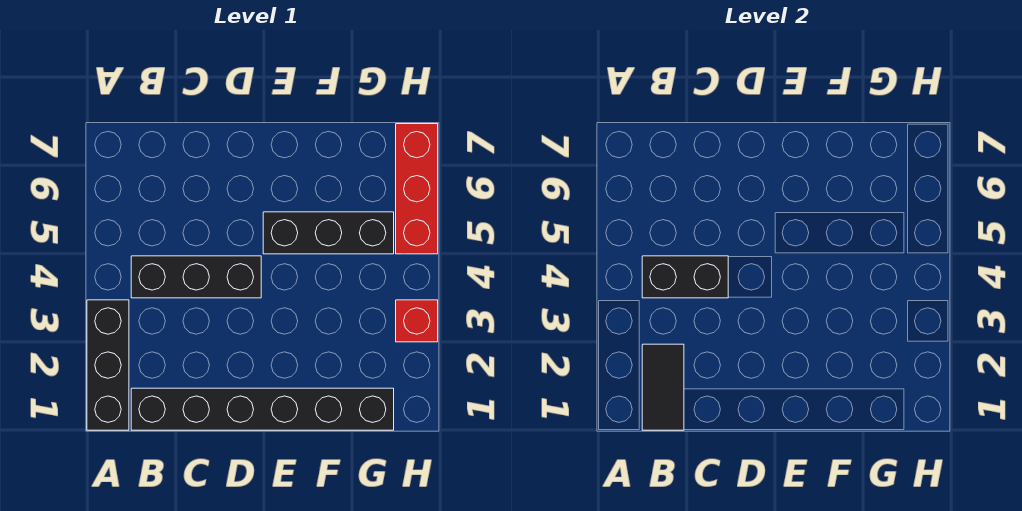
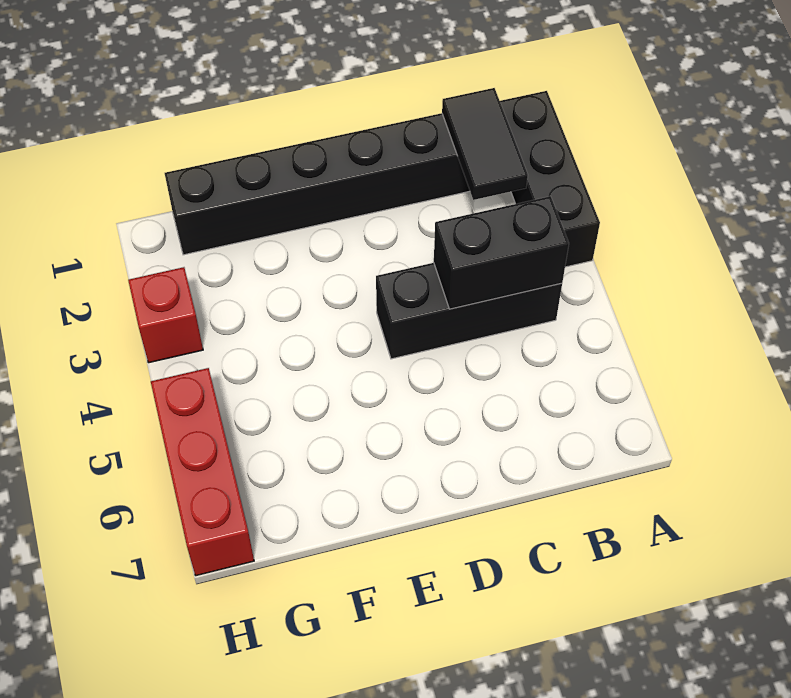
black brick E5:G5 level 1 -> none

